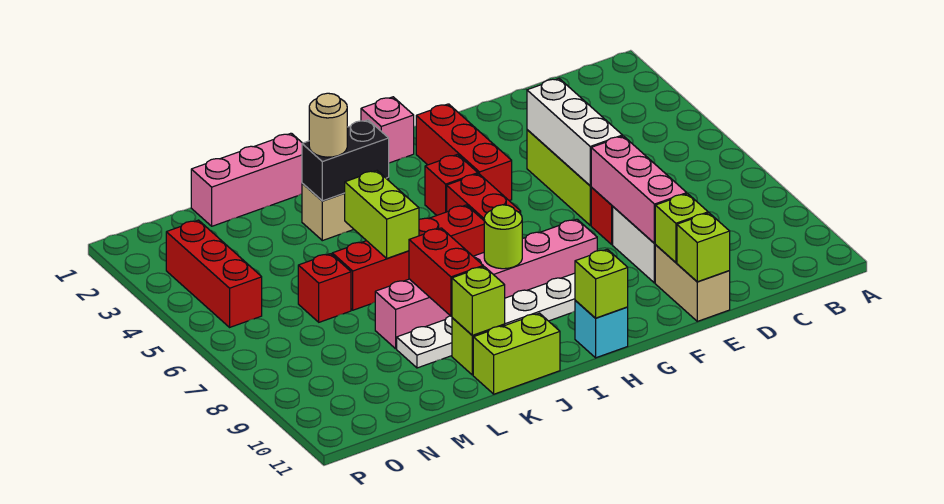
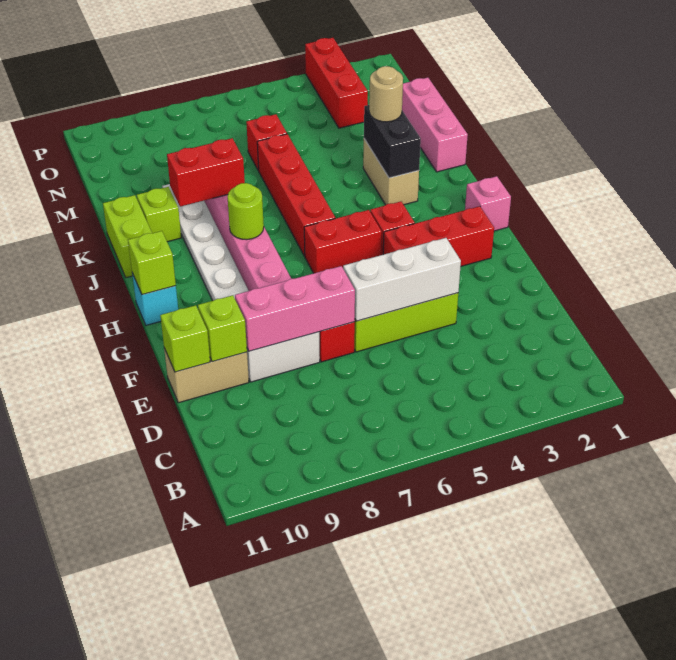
lime brick K5:K6 level 2 -> none
lime brick K10 level 2 -> none
red brick O3:O5 level 1 -> red brick N3:P3 level 1

